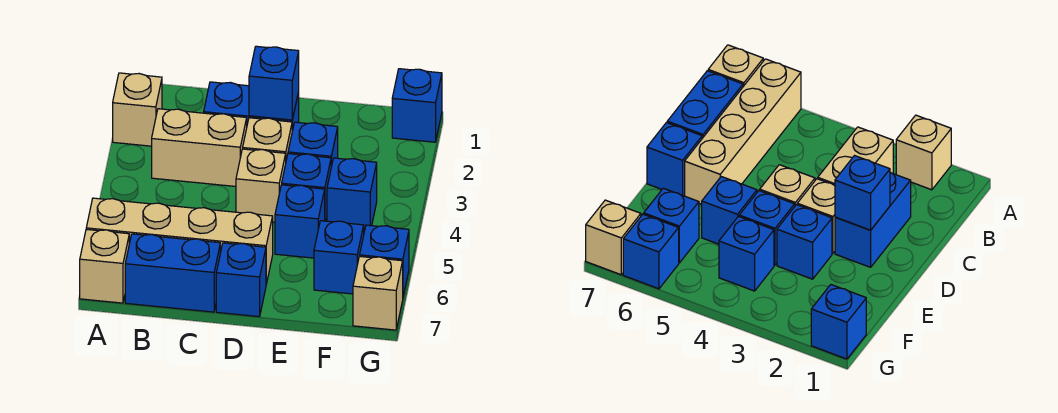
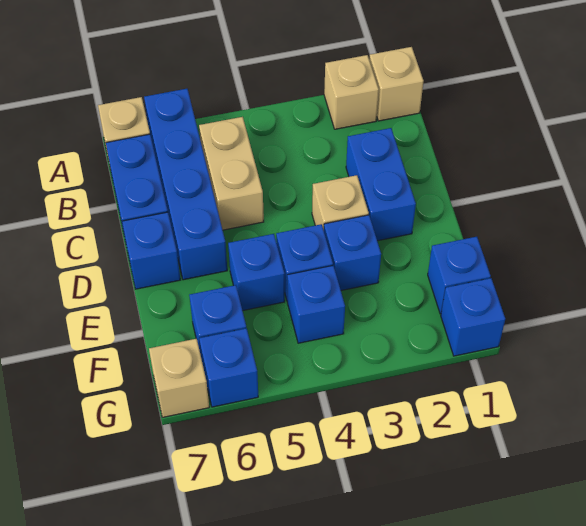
tan brick A6:D6 level 1 -> blue brick A6:D6 level 1
tan brick B3:C3 level 1 -> tan brick B5:C5 level 1
blue brick D2 level 2 -> blue brick F1 level 1
tan brick D4 level 1 -> tan brick A1 level 1

